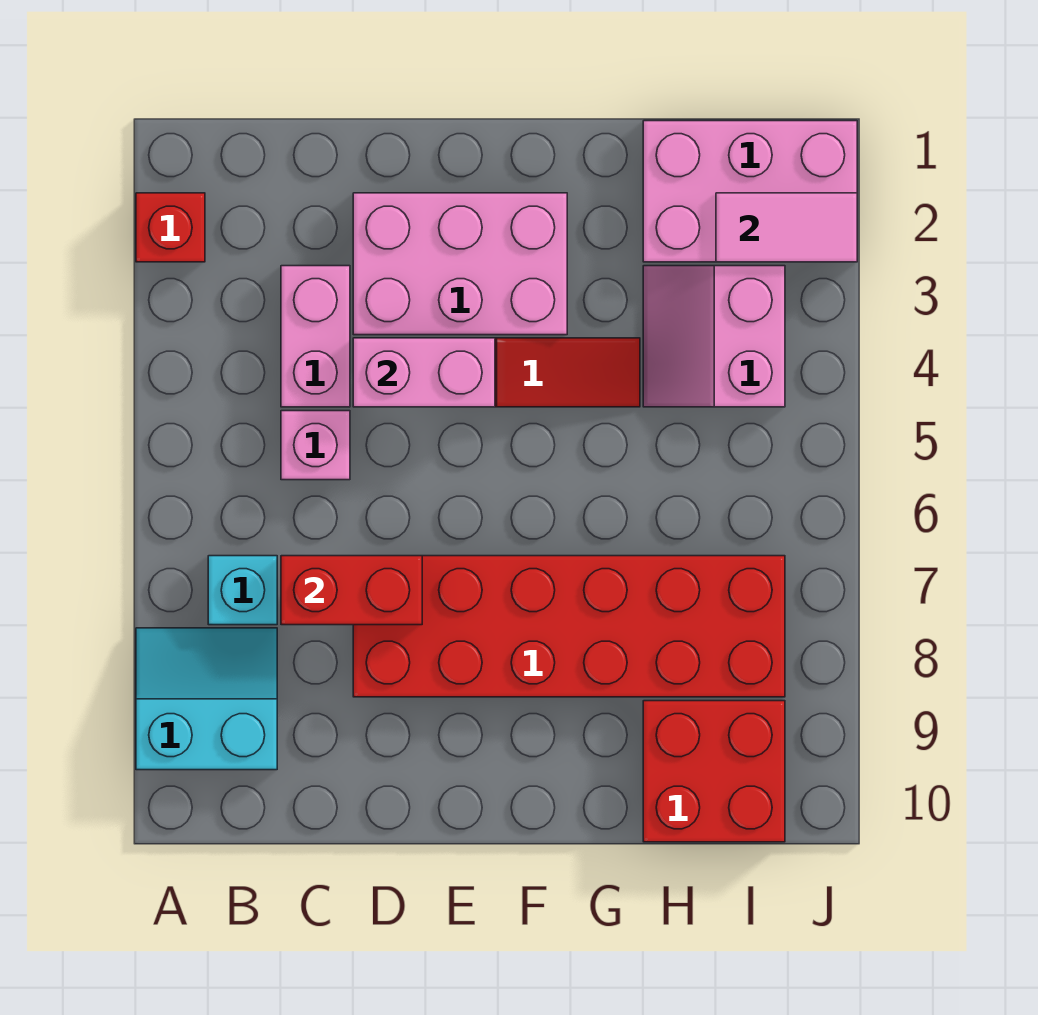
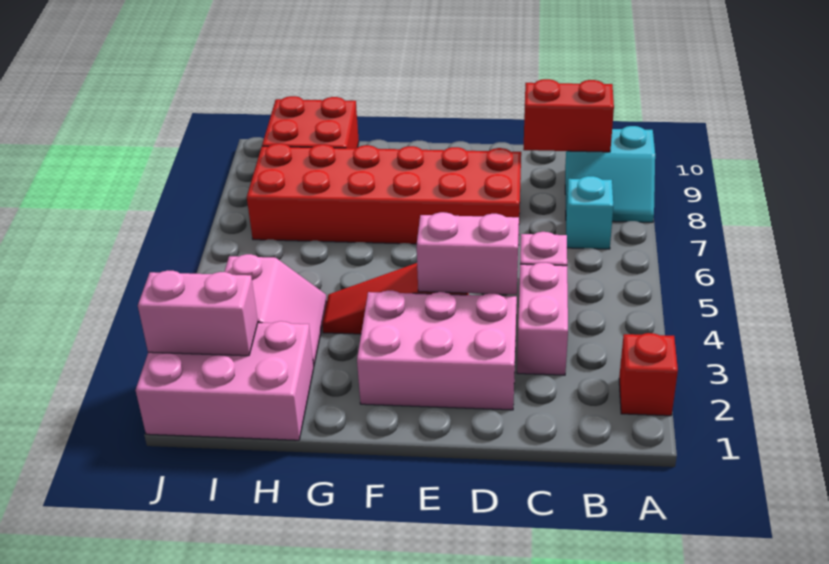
red brick C7:D7 level 2 -> red brick B9:C9 level 2
pink tile I2:J2 level 2 -> pink brick I2:J2 level 2

